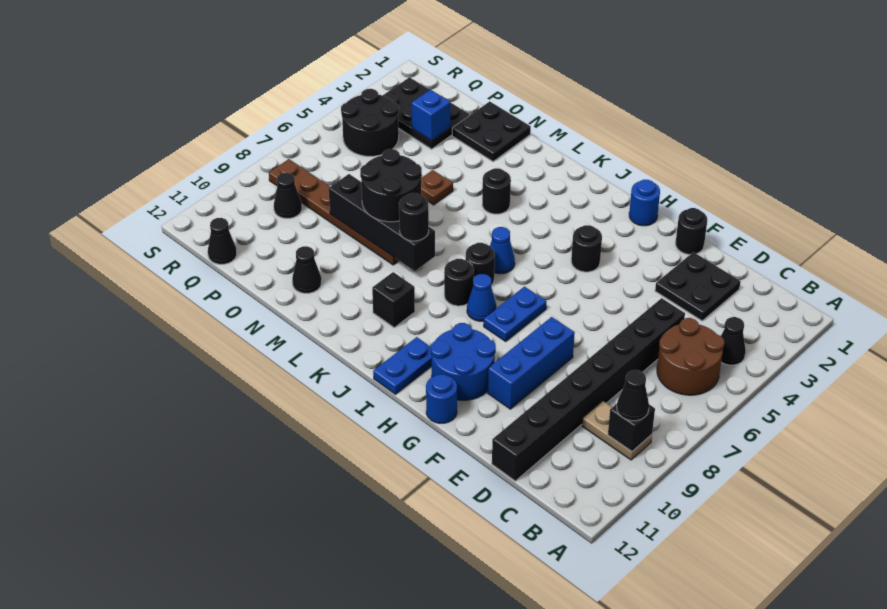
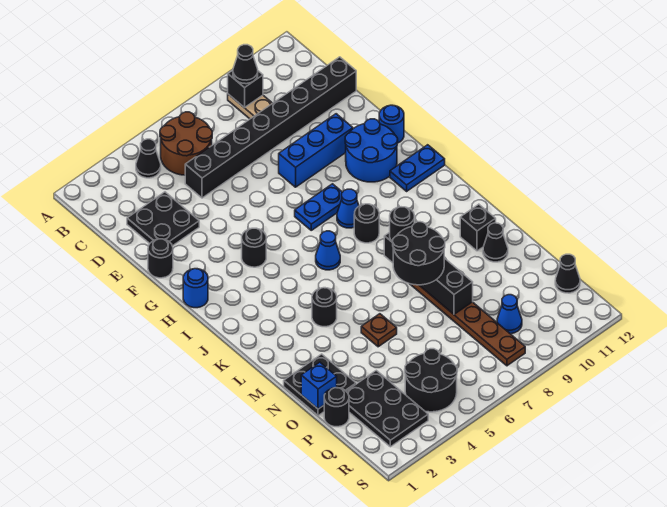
black round brick J7 level 1 -> black round brick P1 level 1
black brick K10 level 1 -> black brick M11 level 1
blue brick P3 level 2 -> blue brick O1 level 2
black cone Q9 level 1 -> blue cone Q9 level 1

